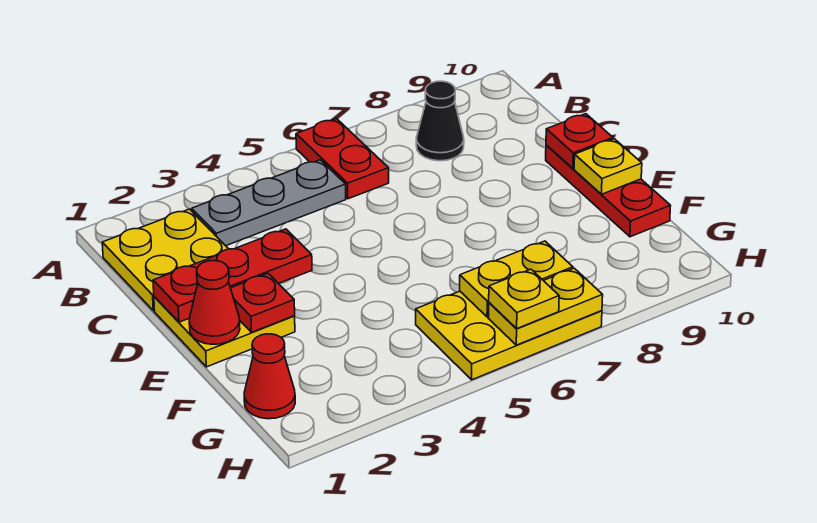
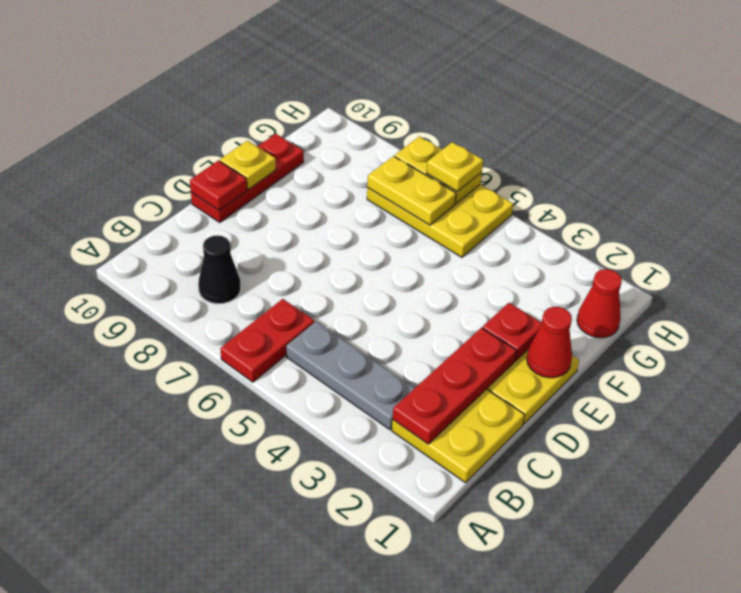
red plate D1:D3 level 2 -> red plate B2:D2 level 2

